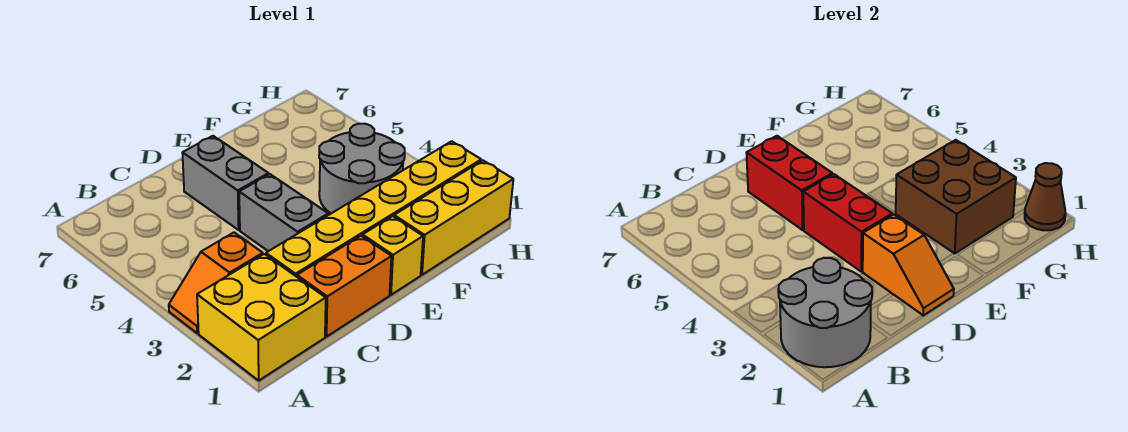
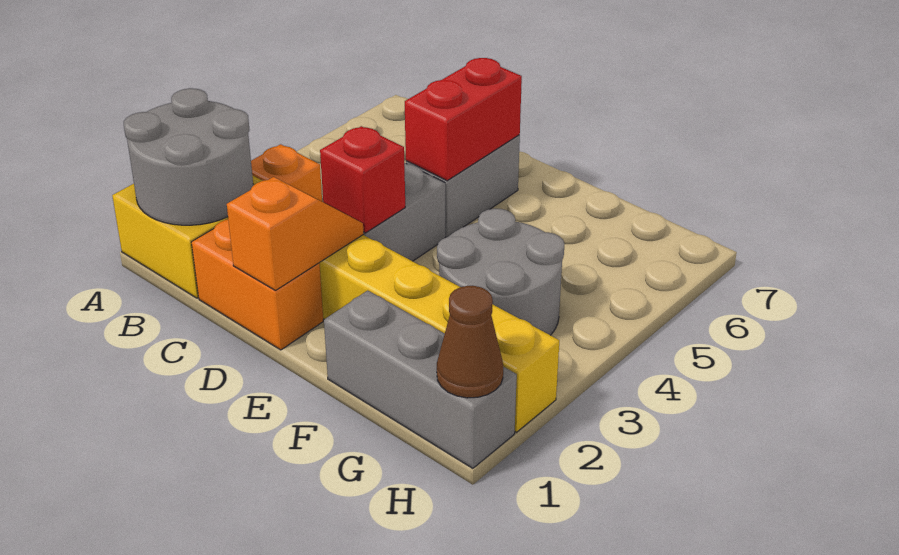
orange slope D1:D2 level 2 top 2 -> orange slope D1:D2 level 2 top 1
red brick D3:D4 level 2 -> red brick D3 level 2
yellow brick E1 level 1 -> none
yellow brick F1:H1 level 1 -> grey brick F1:H1 level 1
brown brick F2:G3 level 2 -> none

